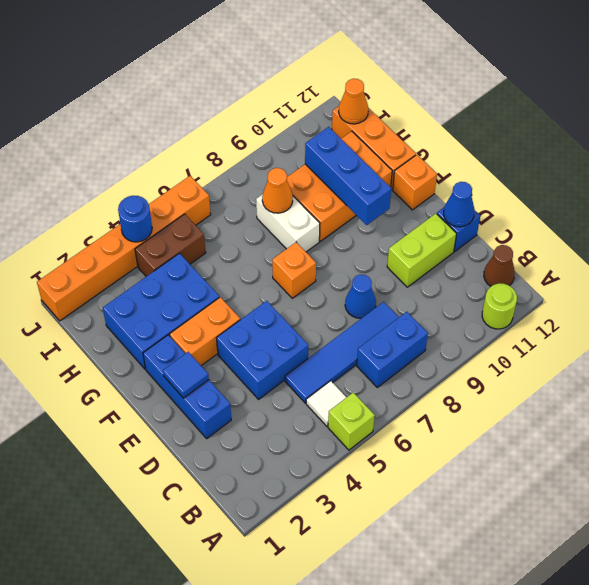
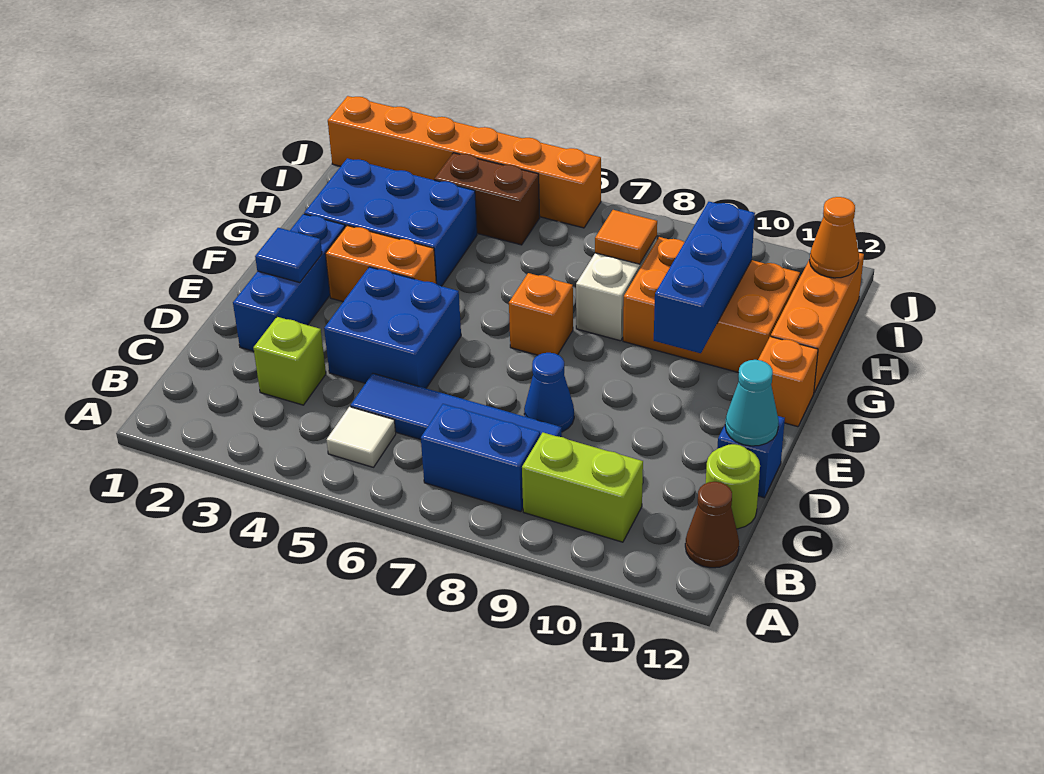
lime brick A5 level 1 -> lime brick C3 level 1
lime round brick A11 level 1 -> lime round brick C12 level 1
lime brick D10:D11 level 1 -> lime brick B9:B10 level 1
blue cone D12 level 2 -> cyan cone D12 level 2
orange cone H8 level 2 -> orange tile H8 level 2
blue round brick J4 level 2 -> none

